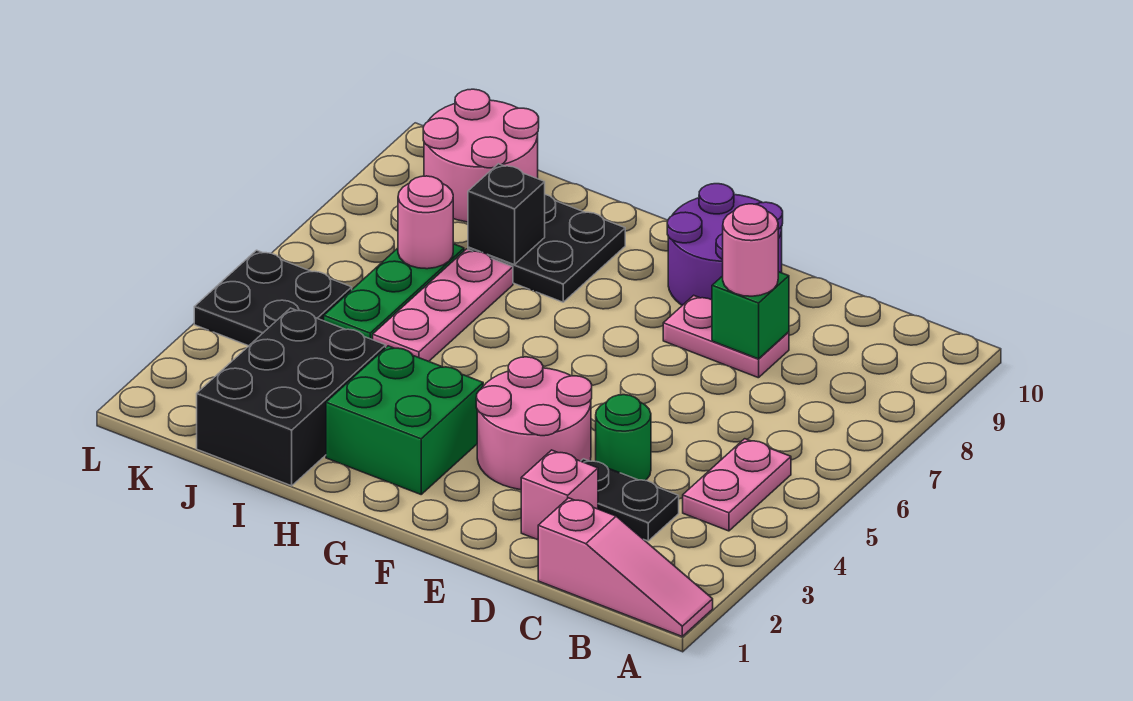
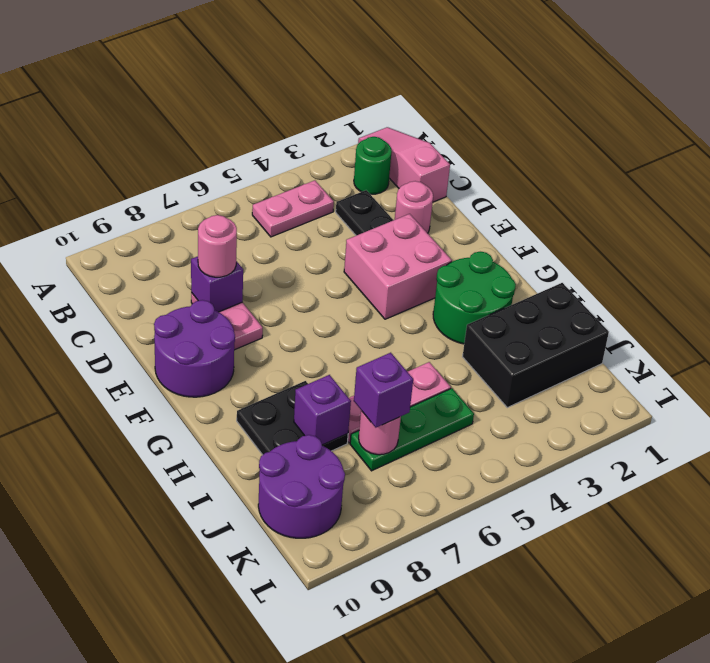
pink brick D2 level 1 -> pink round brick D2 level 1
green round brick D4 level 1 -> green round brick B2 level 1
green brick D8 level 2 -> purple brick D8 level 2
pink round brick E3:F4 level 1 -> pink brick E3:F4 level 1
green brick G2:H3 level 1 -> green round brick G2:H3 level 1
black brick I8 level 2 -> purple brick I8 level 2
none -> purple brick J7 level 3
pink round brick J9:K10 level 1 -> purple round brick J9:K10 level 1
black plate K4:L5 level 1 -> none

